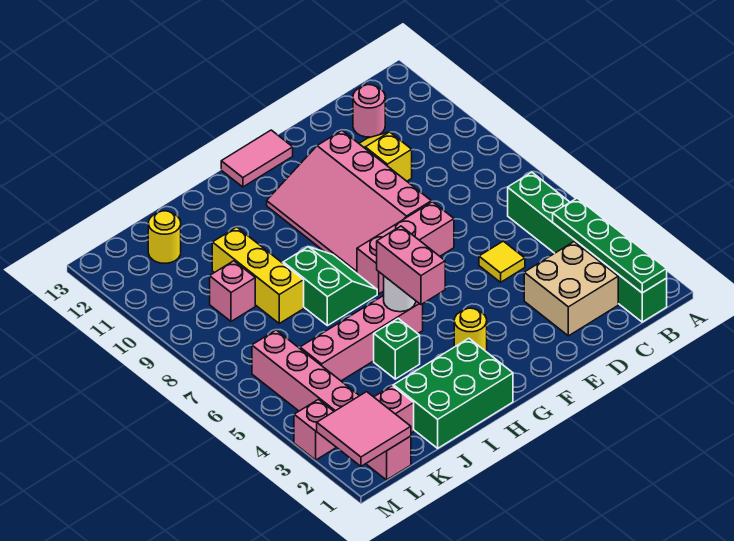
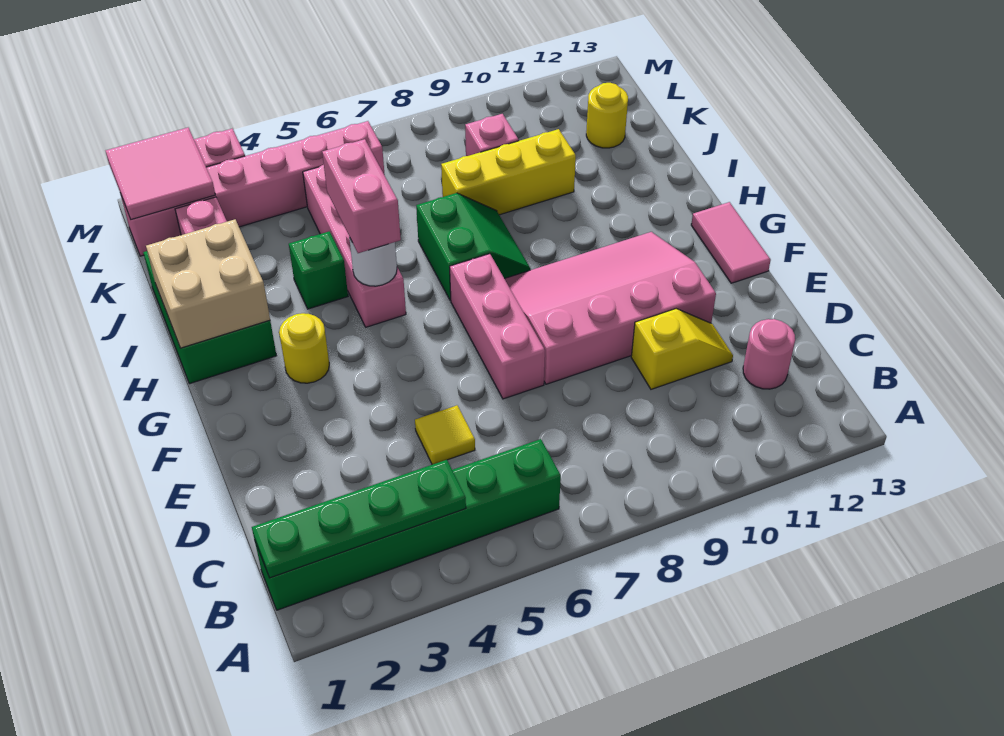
tan brick C2:D3 level 1 -> tan brick H1:I2 level 2
pink brick H4:H5 level 3 -> pink brick H5:I5 level 3
green slope H7:I8 level 1 top I -> green slope H7:I8 level 1 top 7

